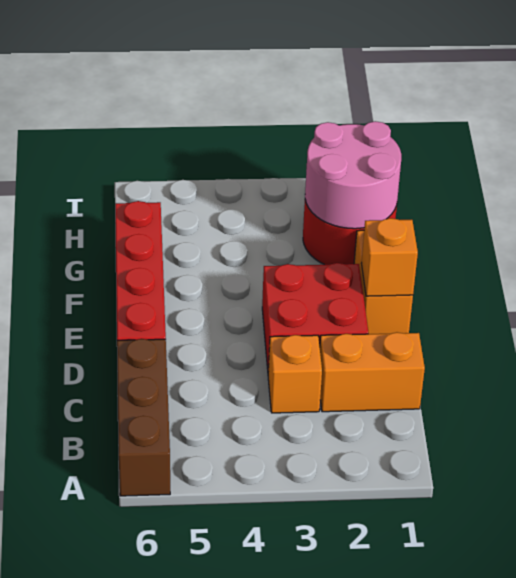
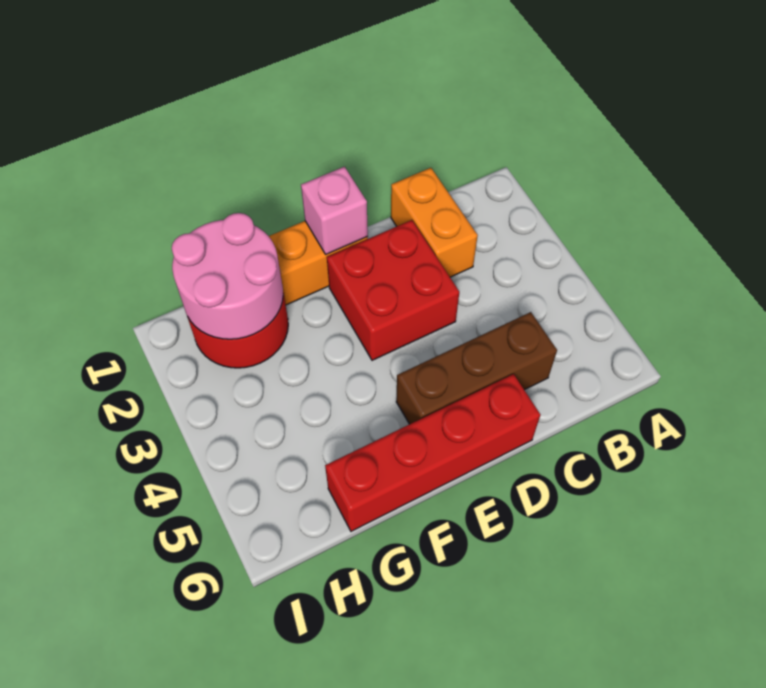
brown brick A6:C6 level 1 -> brown brick C5:E5 level 1
orange brick C3 level 1 -> none
orange brick E1 level 2 -> pink brick E1 level 2

